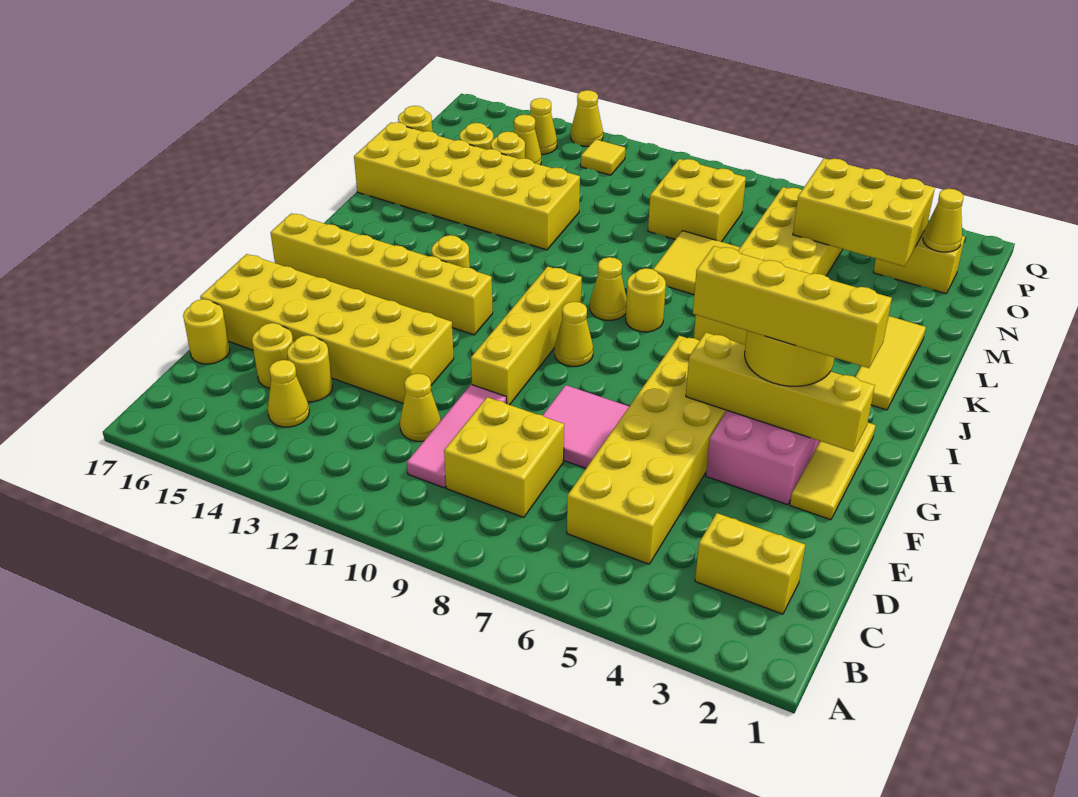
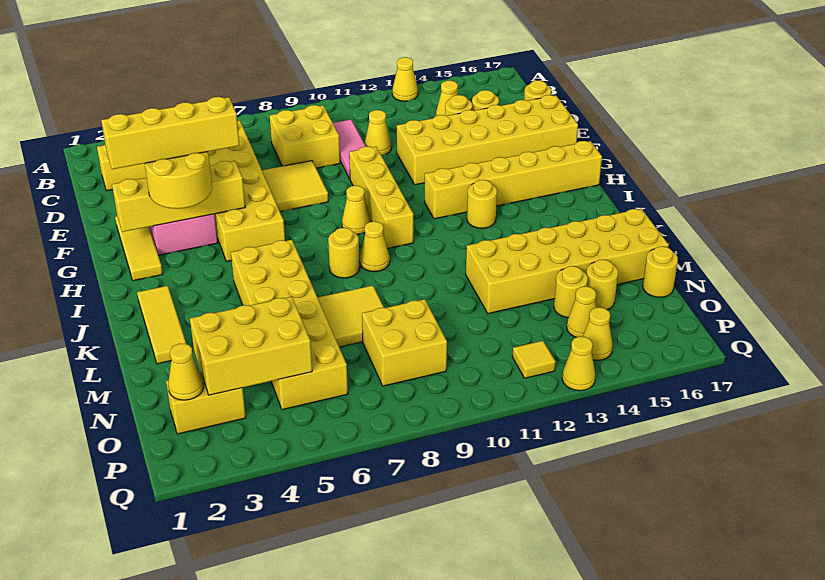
none -> yellow cone A13 level 1
pink tile E7:F8 level 1 -> yellow tile E7:F8 level 1

